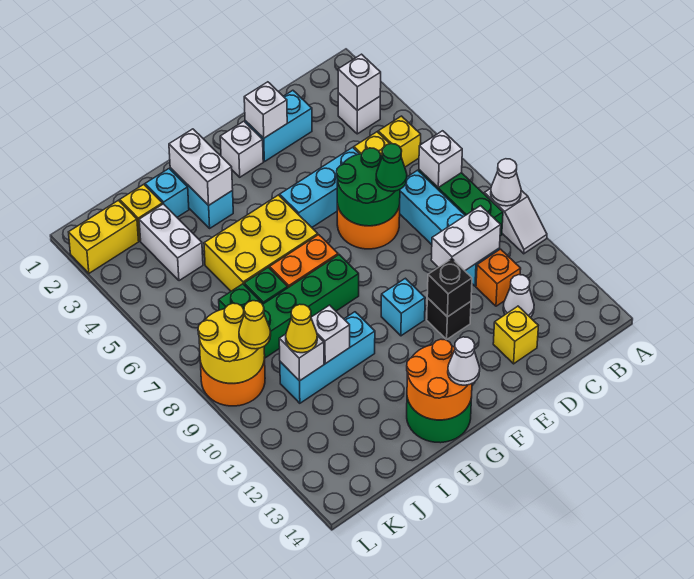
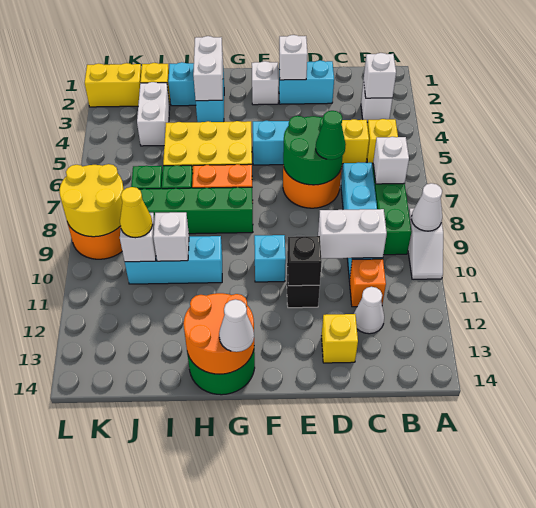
yellow cone K9 level 3 -> none

